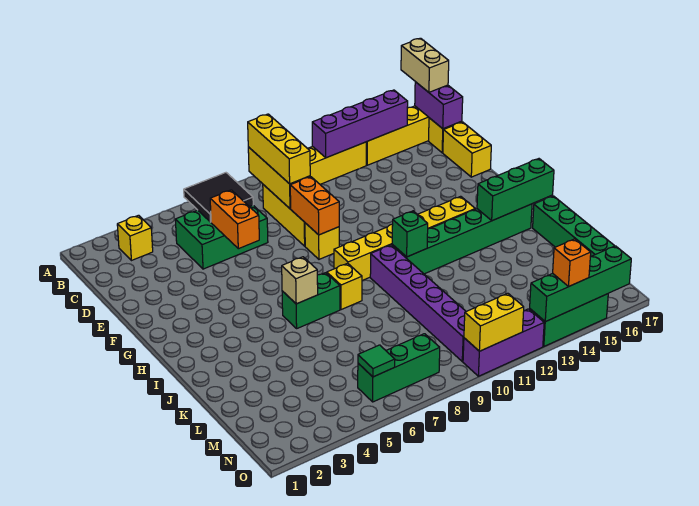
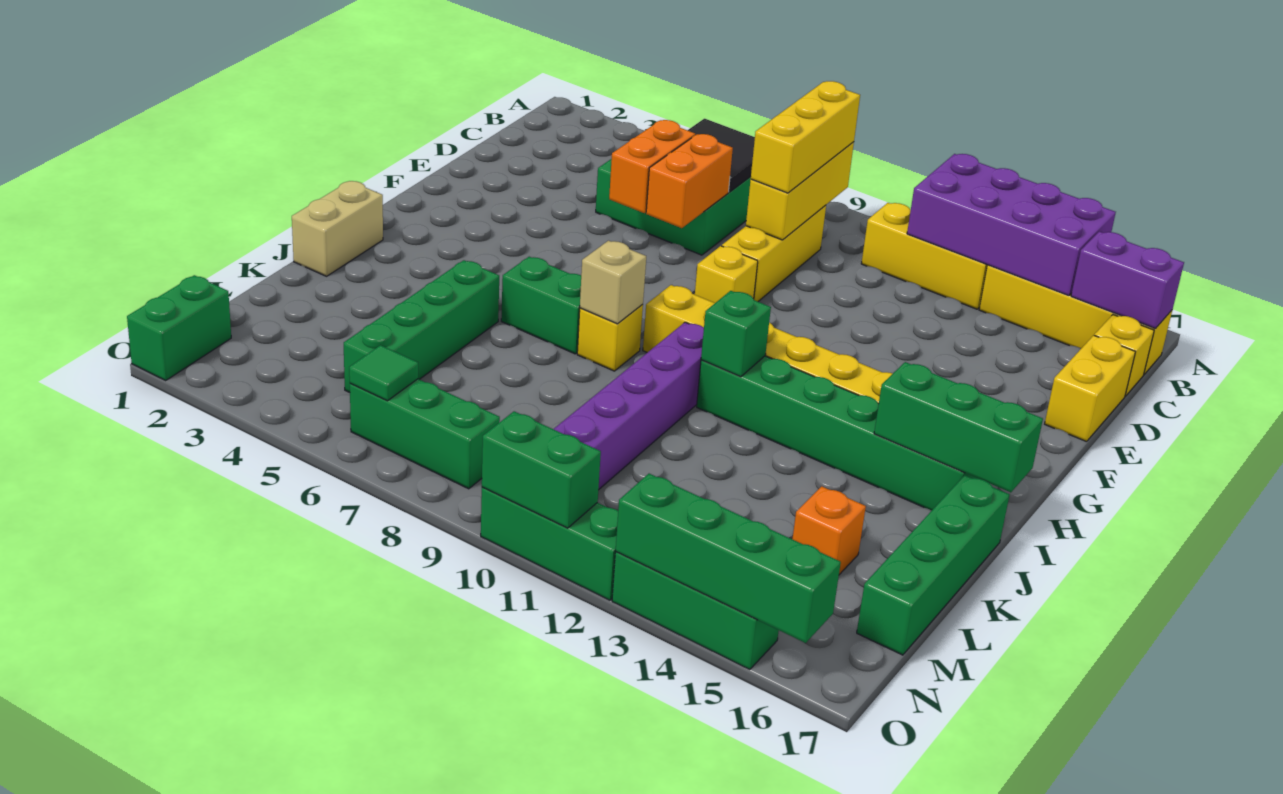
tan brick A17:B17 level 3 -> tan brick I1:J1 level 1
yellow brick B3 level 1 -> none
purple brick B12:B15 level 2 -> purple brick A12:B15 level 2
purple brick B17:C17 level 2 -> purple brick B16:B17 level 2
orange brick E9:F9 level 2 -> orange brick D7:E7 level 2
tan brick I6 level 2 -> tan brick I8 level 2
none -> green brick J5:M5 level 1
none -> green brick N1:O1 level 1
purple brick O10:O12 level 1 -> green brick O10:O12 level 1
yellow brick O10:O11 level 2 -> green brick O10:O11 level 2
orange brick O14 level 3 -> orange brick L15 level 1

